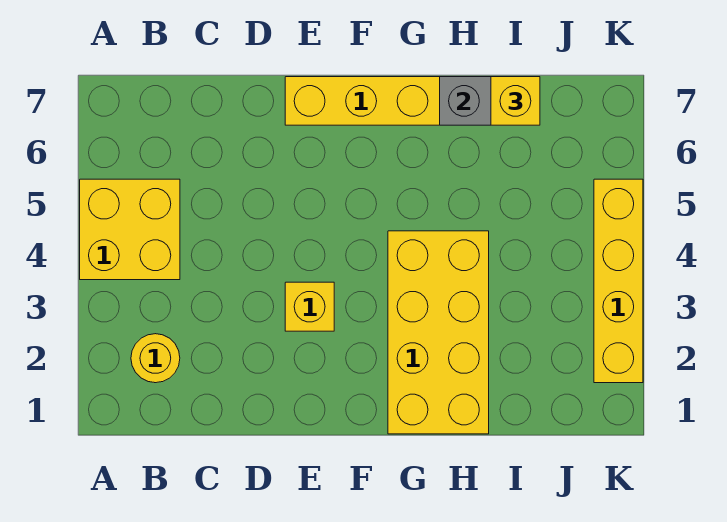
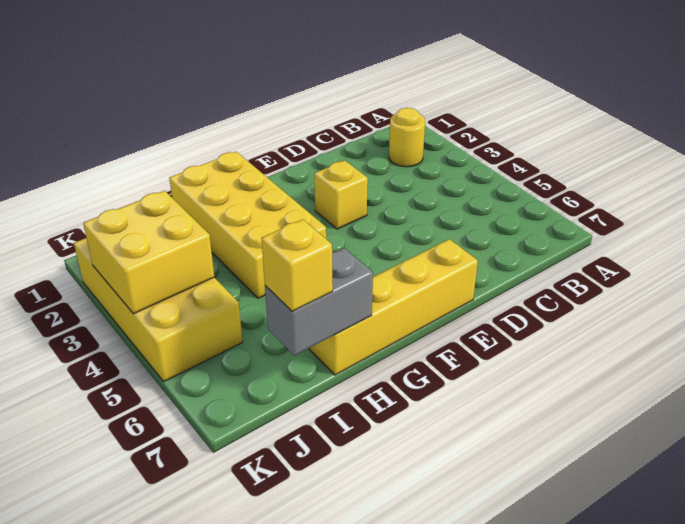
yellow brick A4:B5 level 1 -> yellow brick J3:K4 level 2
yellow brick K2:K5 level 1 -> yellow brick J2:K5 level 1

